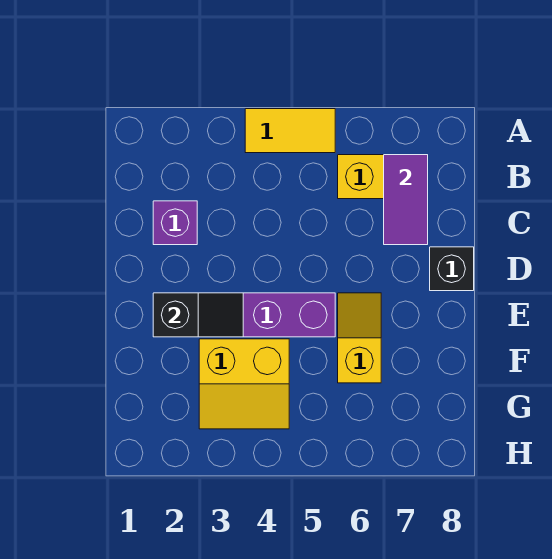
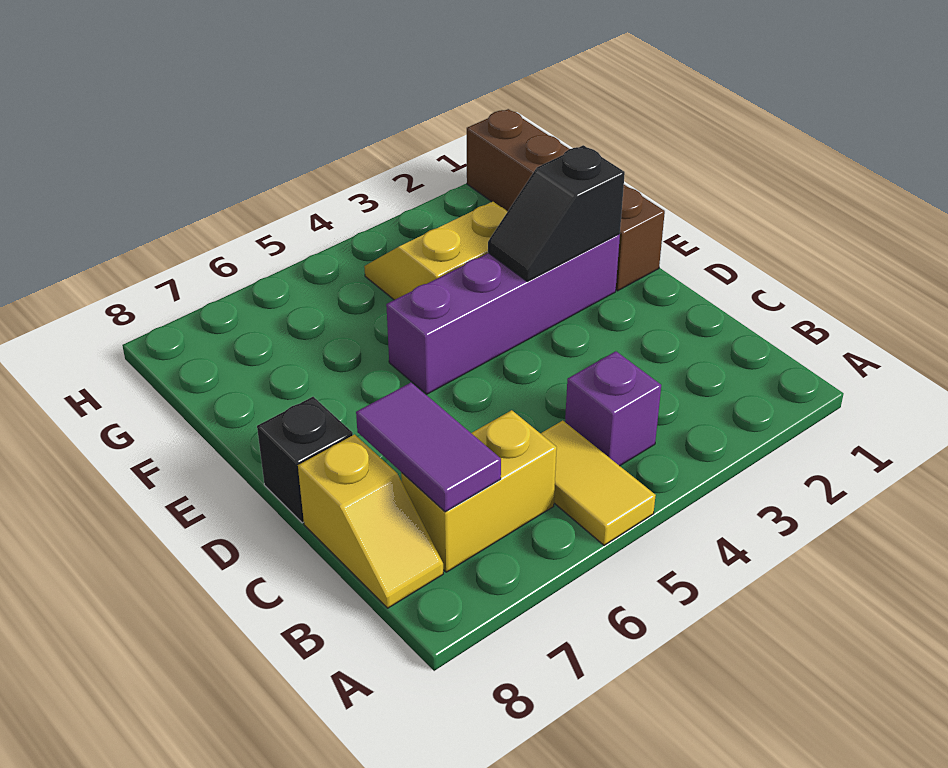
yellow tile A4:A5 level 1 -> yellow tile A5:B5 level 1
purple brick C2 level 1 -> purple brick B4 level 1
none -> brown brick E1:H1 level 1
yellow slope E6:F6 level 1 top F -> yellow slope B8:C8 level 1 top C

